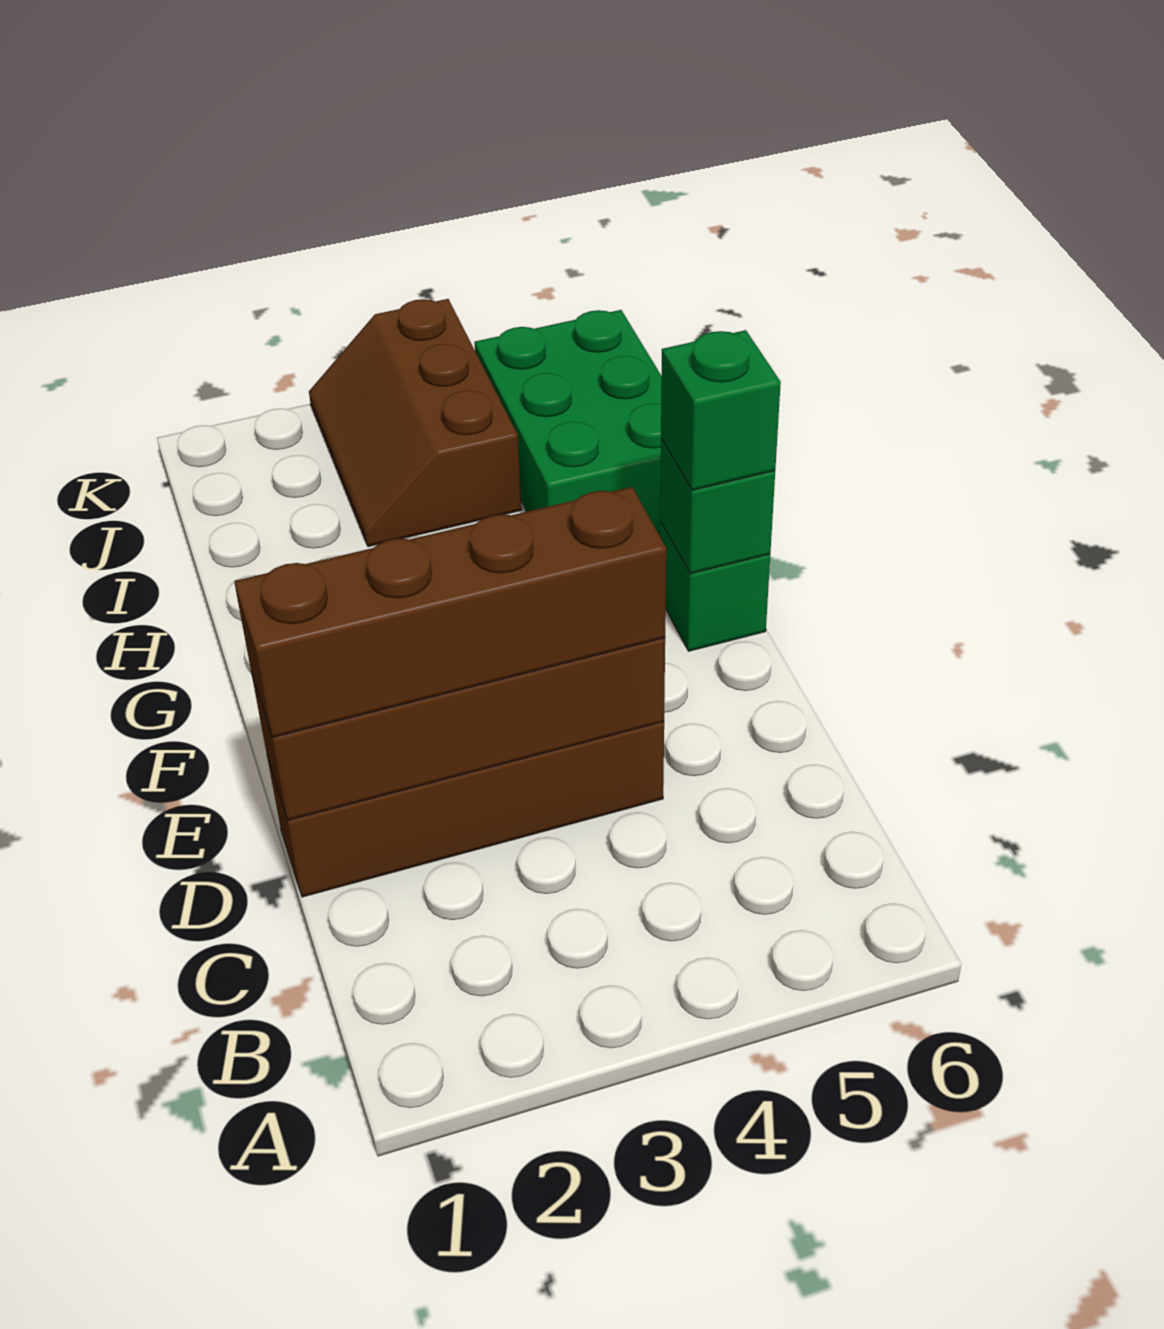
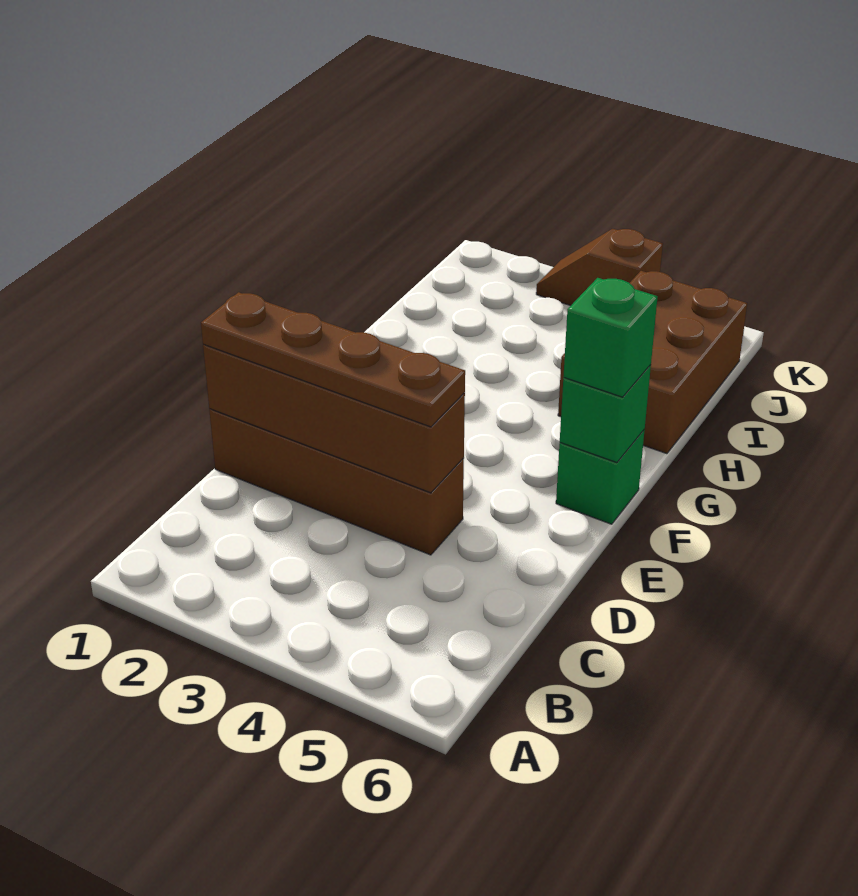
brown brick D1:D4 level 3 -> brown plate D1:D4 level 3
green brick H5:J6 level 1 -> brown brick H5:J6 level 1
brown slope I3:K4 level 1 top 4 -> brown slope K3:K4 level 1 top 4

